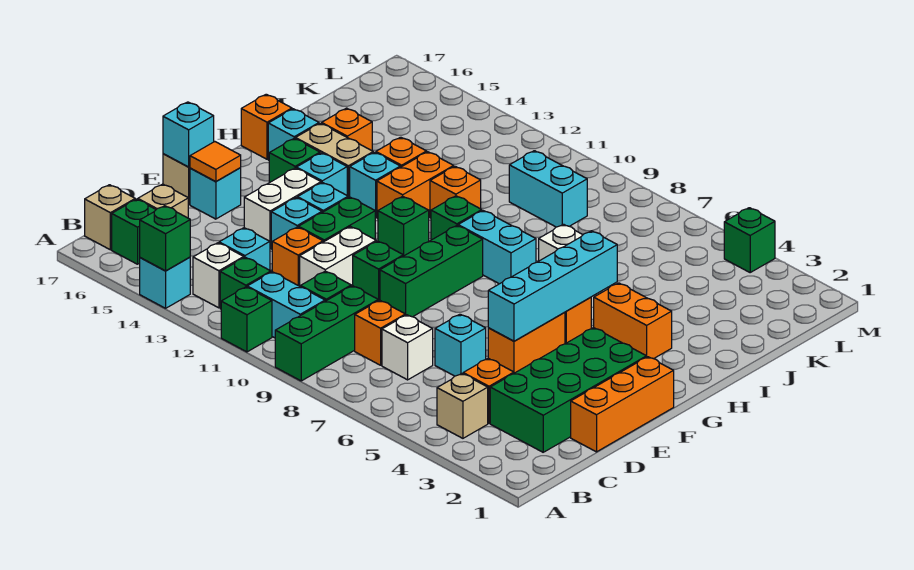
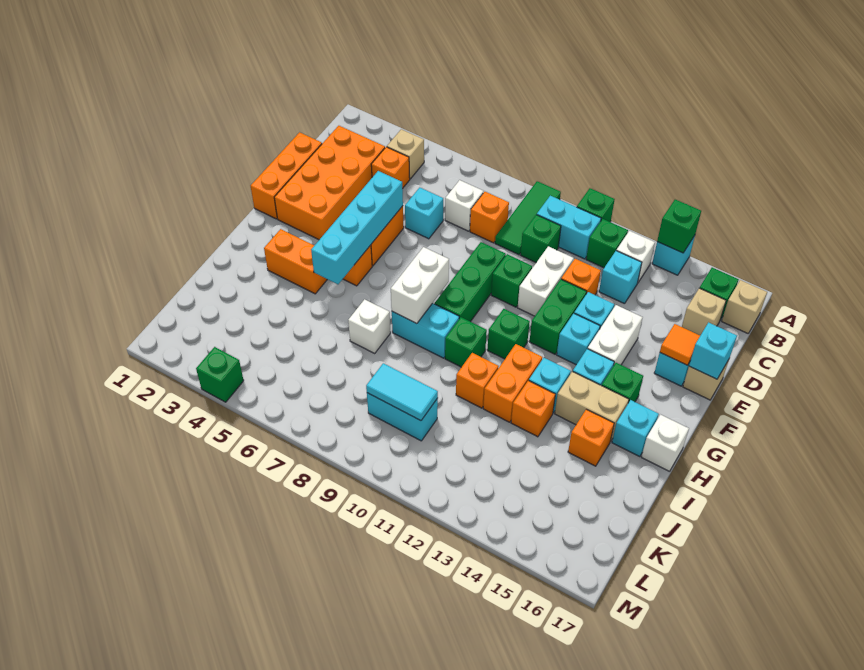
green brick A9:C9 level 1 -> green tile A9:C9 level 1
green brick C2:F3 level 1 -> orange brick C2:F3 level 1
none -> white brick G8:H8 level 2
orange brick H17 level 1 -> white brick H17 level 1
none -> cyan tile K9:K10 level 2

